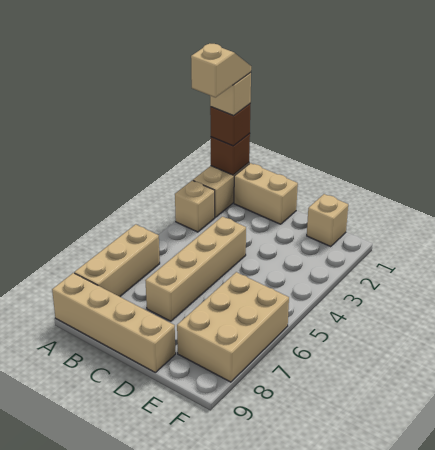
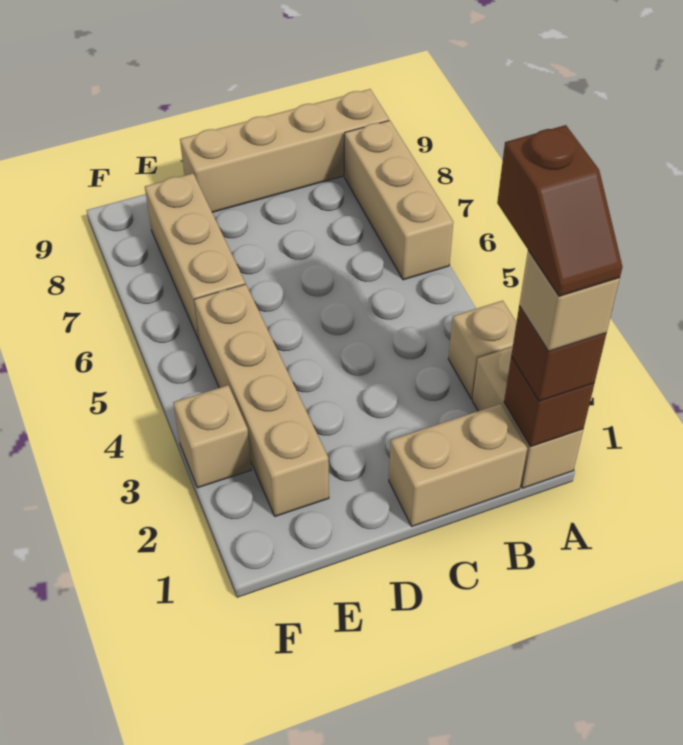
tan slope A1:A2 level 5 top 2 -> brown slope A1:A2 level 5 top 2
tan brick C4:C7 level 1 -> tan brick E2:E5 level 1
tan brick E1 level 1 -> tan brick F3 level 1
tan brick E6:F8 level 1 -> tan brick E6:E8 level 1

